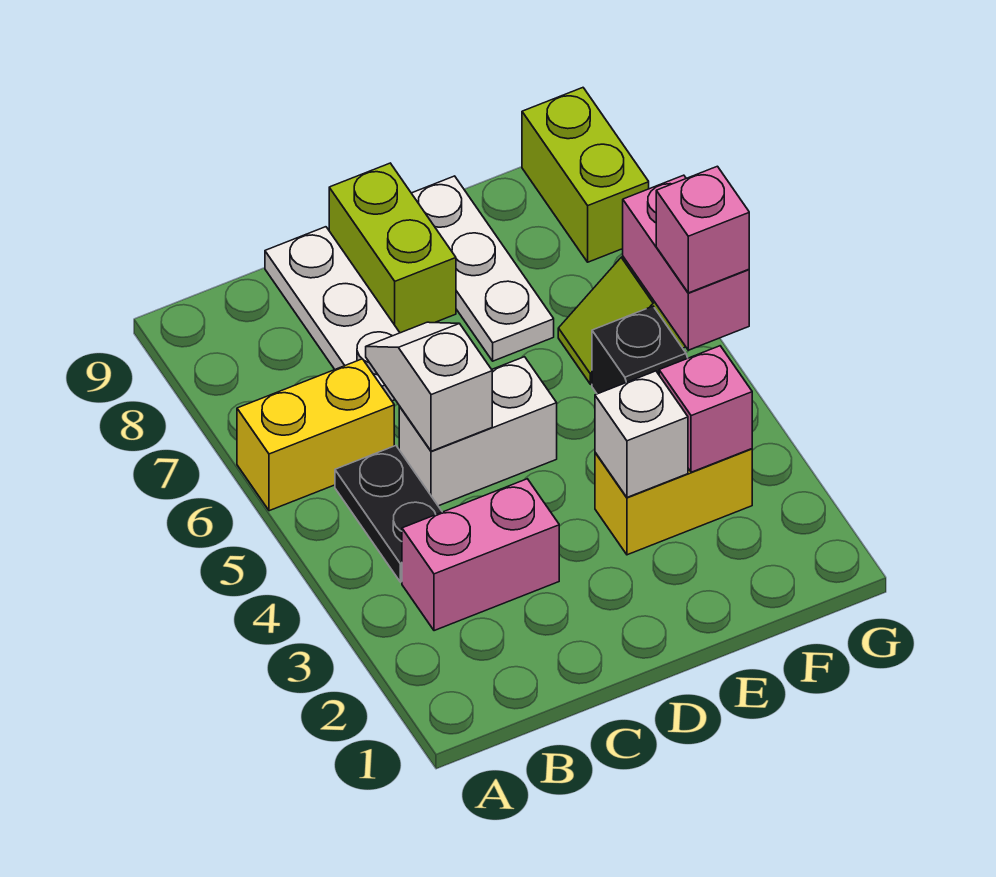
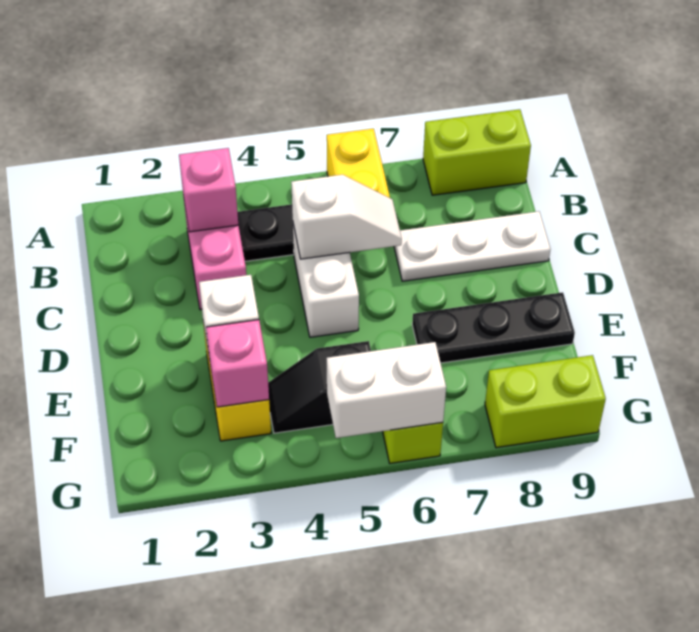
lime brick D8:D9 level 1 -> lime brick A8:A9 level 1
white plate E7:E9 level 1 -> black plate E7:E9 level 1
pink brick G5:G6 level 2 -> white brick G5:G6 level 2
pink brick G5 level 3 -> pink brick B3 level 2

